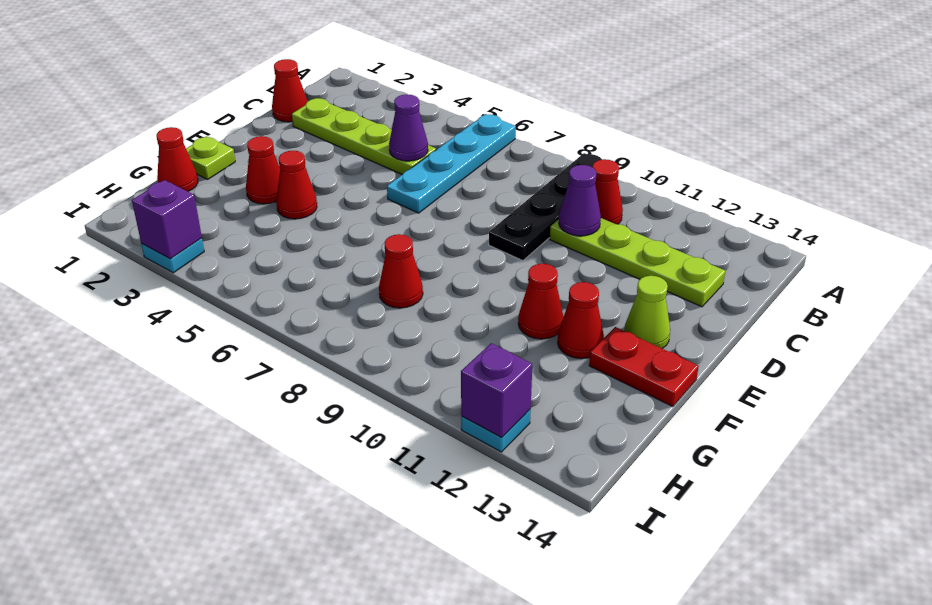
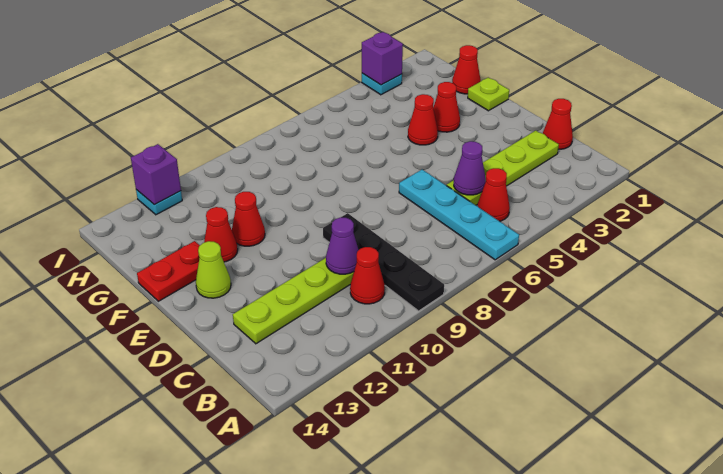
red cone G8 level 1 -> red cone B5 level 1

